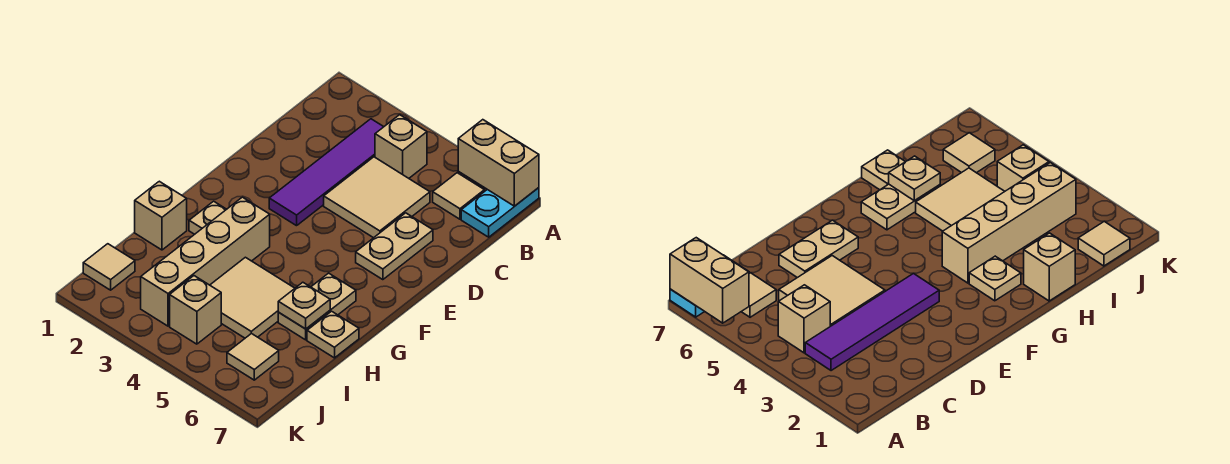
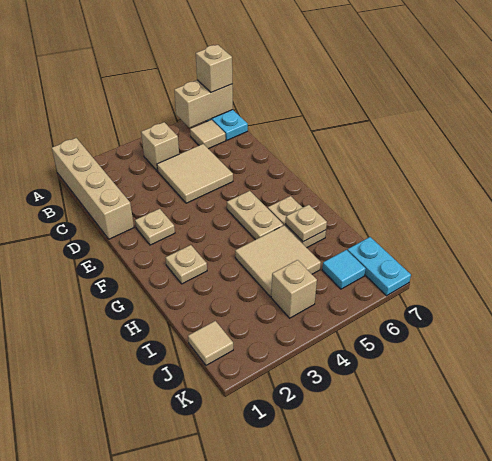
purple tile B3:E3 level 1 -> none
tan plate D6:E6 level 1 -> tan plate F5:G5 level 1
tan brick G3:J3 level 1 -> tan brick A1:D1 level 1
tan brick H1 level 1 -> tan brick A7 level 3
tan plate H7 level 1 -> tan plate E2 level 1
tan tile J6 level 1 -> cyan tile J6 level 1
none -> cyan plate J7:K7 level 1

